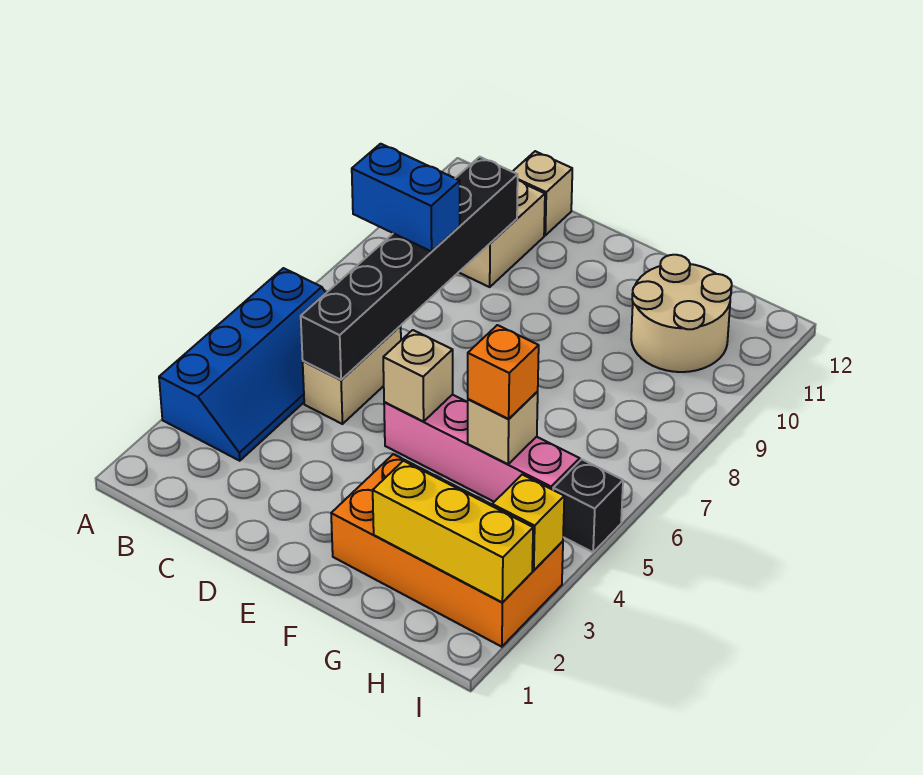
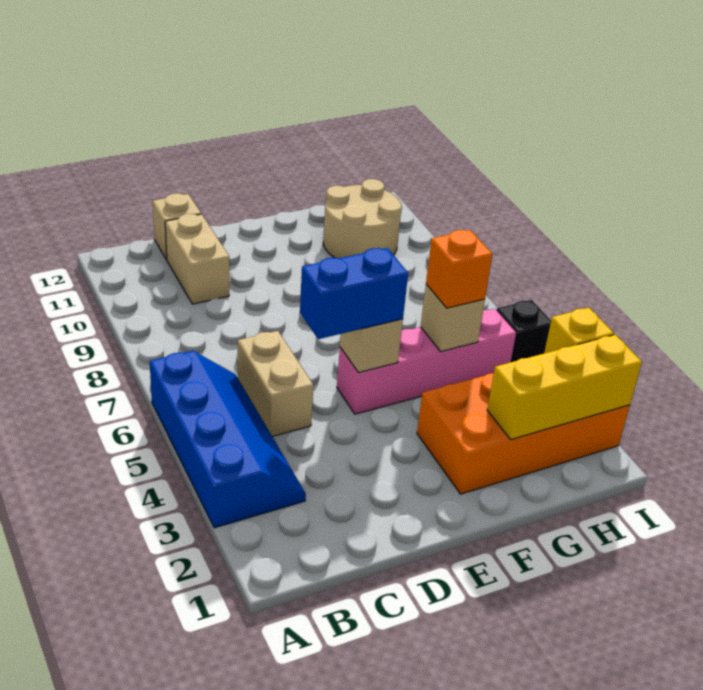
blue brick B8:C8 level 3 -> blue brick D5:E5 level 3
black brick C5:C10 level 2 -> none

